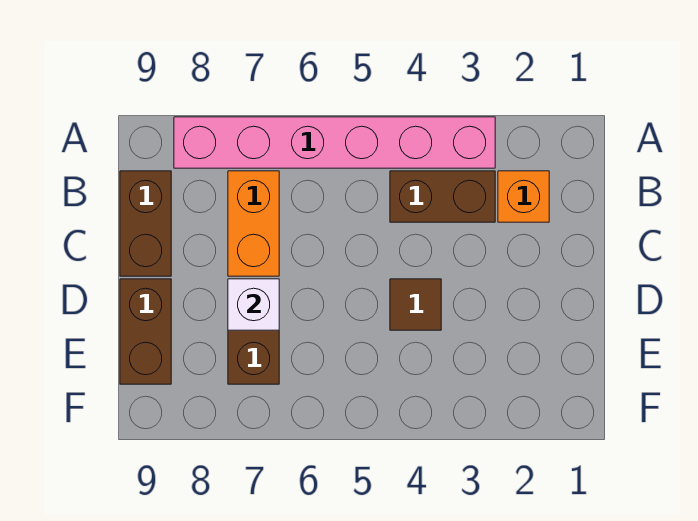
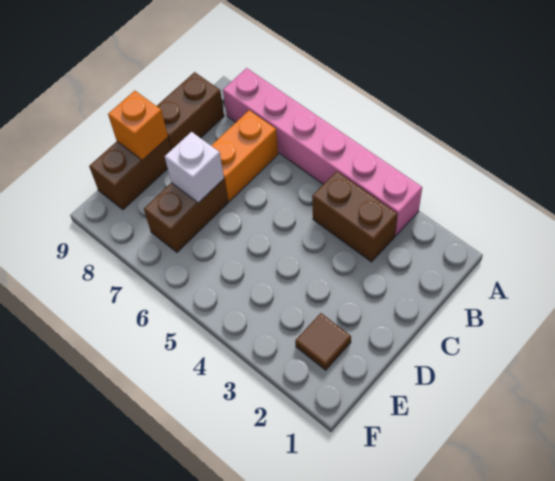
orange brick B2 level 1 -> orange brick D9 level 2
brown tile D4 level 1 -> brown tile E2 level 1

